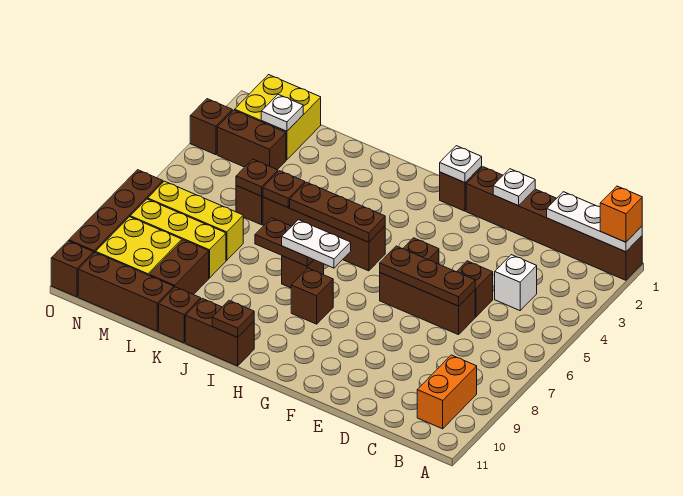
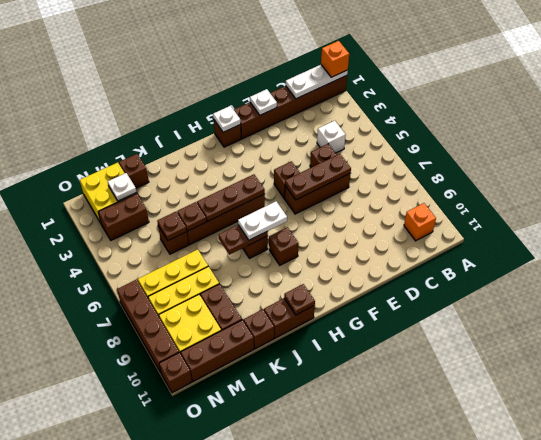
orange brick B9:B10 level 1 -> orange brick B10 level 1
brown brick O3 level 1 -> brown brick L1 level 1

